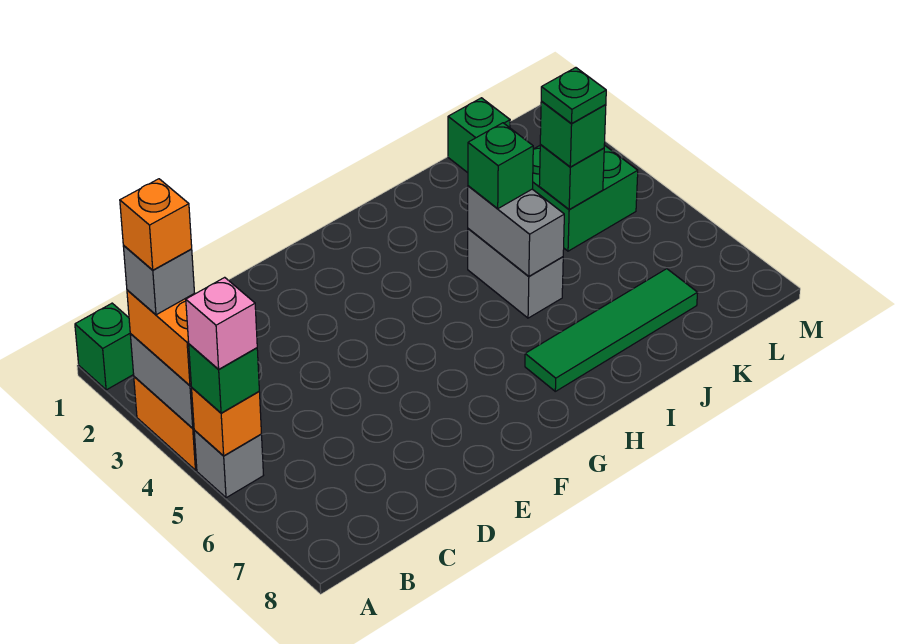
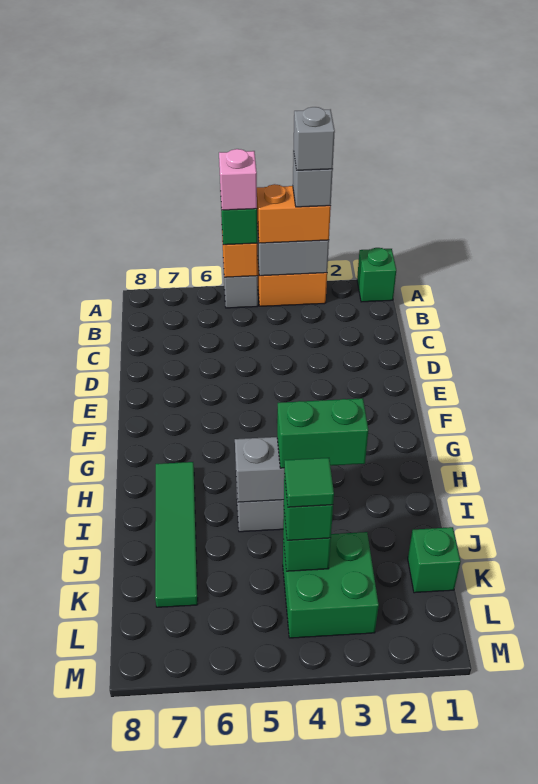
orange brick A3 level 5 -> grey brick A3 level 5
green brick I4 level 3 -> green brick I3:I4 level 3
green plate K4 level 4 -> green tile K4 level 4

